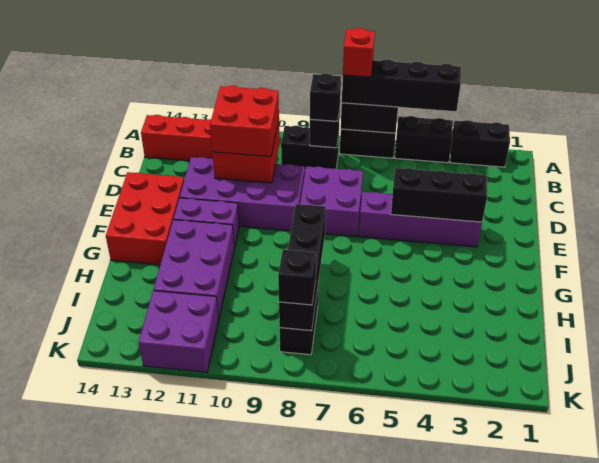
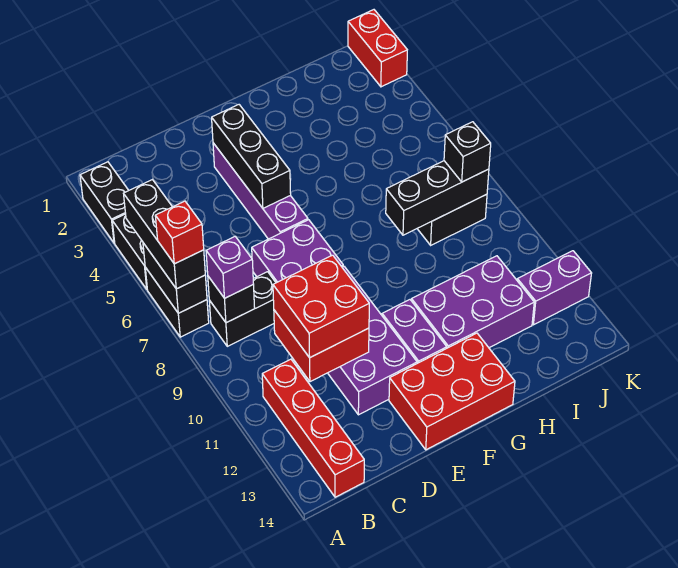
black brick A4:A7 level 3 -> black brick A5:A7 level 3
black brick B8:B9 level 1 -> black brick B8:C8 level 1
black brick B8 level 3 -> purple brick B8 level 3
black brick G8:J8 level 2 -> black brick H8:J8 level 2
purple brick J11:K12 level 1 -> purple brick J12:K12 level 1
none -> red brick K1:K2 level 1

